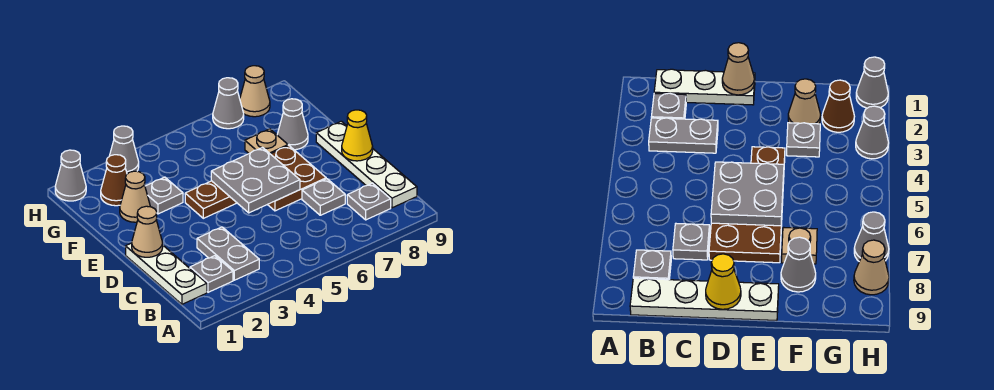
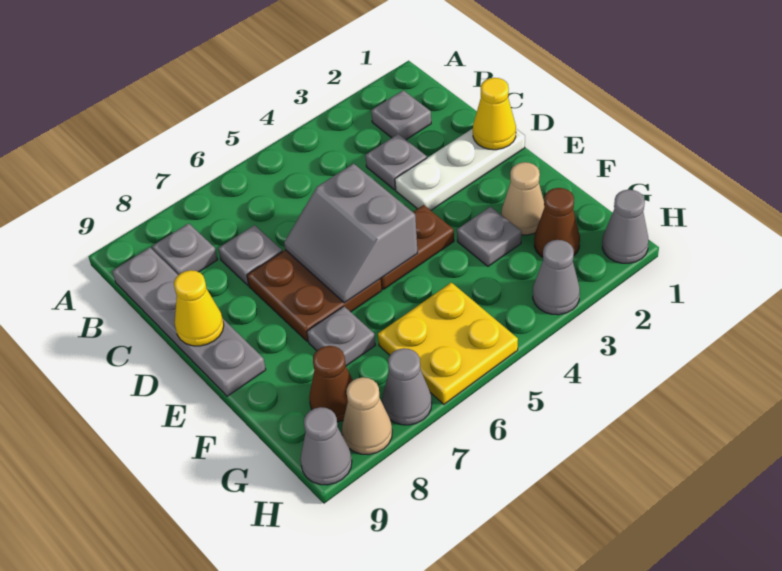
white plate B1:D1 level 1 -> white plate D1:D3 level 1
grey plate B3:C3 level 1 -> grey plate C3 level 1
white plate B9:E9 level 1 -> grey plate B9:E9 level 1
tan cone D1 level 2 -> yellow cone D1 level 2
grey plate D5:E6 level 2 -> grey slope D5:E6 level 2 top 5
tan plate F7 level 1 -> grey plate F7 level 1
grey cone F8 level 1 -> grey cone H9 level 1
none -> yellow plate G5:H6 level 1
none -> brown cone G8 level 1

